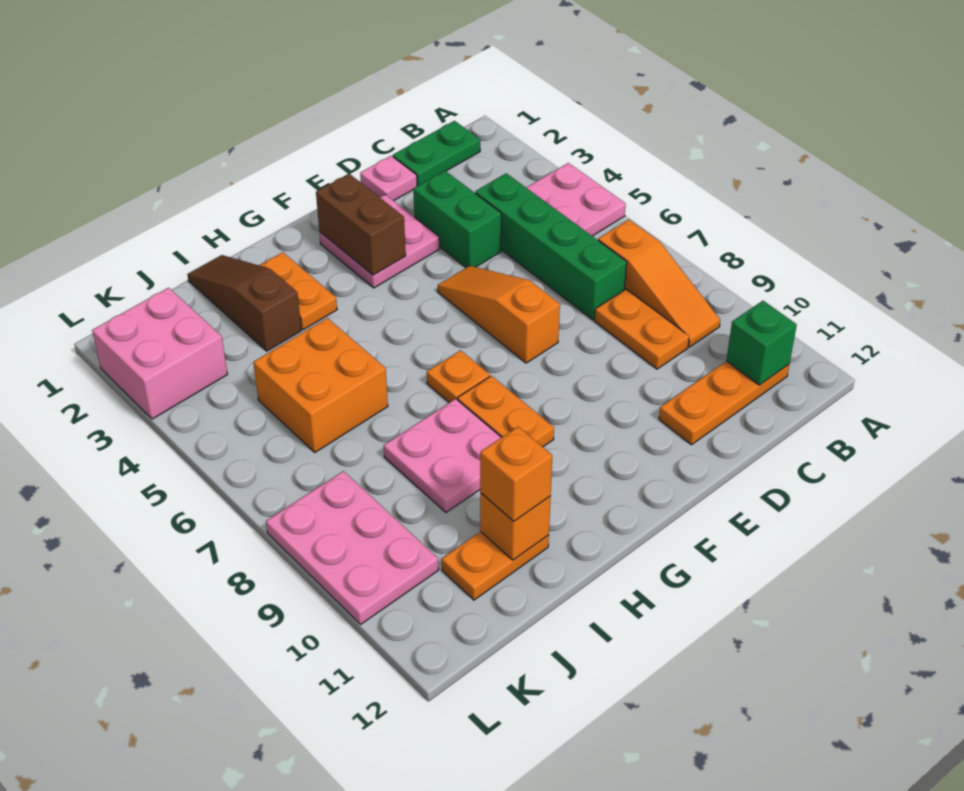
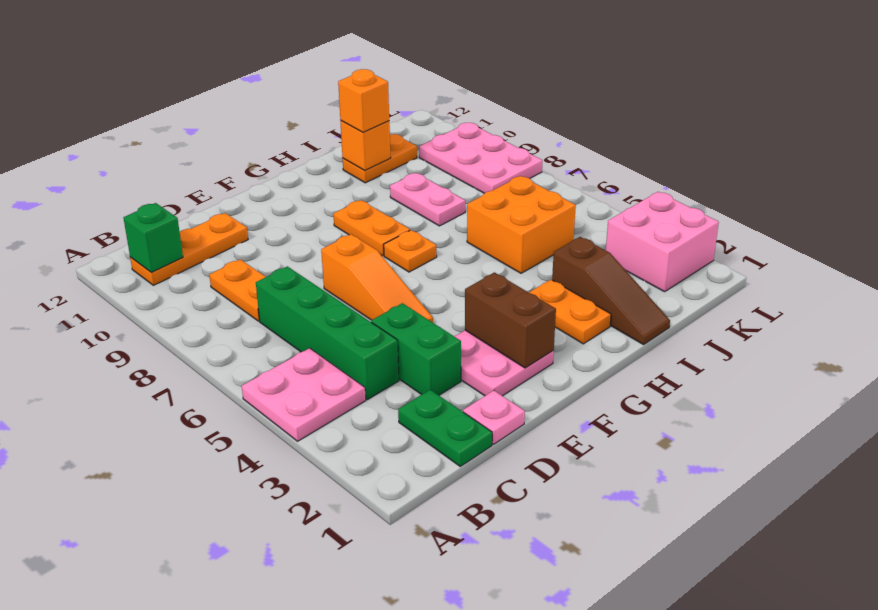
green plate B1:C1 level 1 -> green plate C1:C2 level 1
orange slope B7:B9 level 1 top 7 -> none
pink plate H8:I9 level 1 -> pink plate I8:I9 level 1

